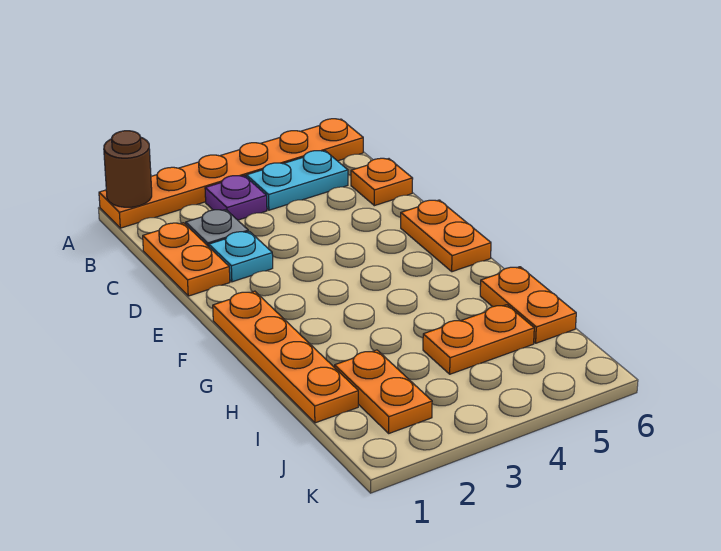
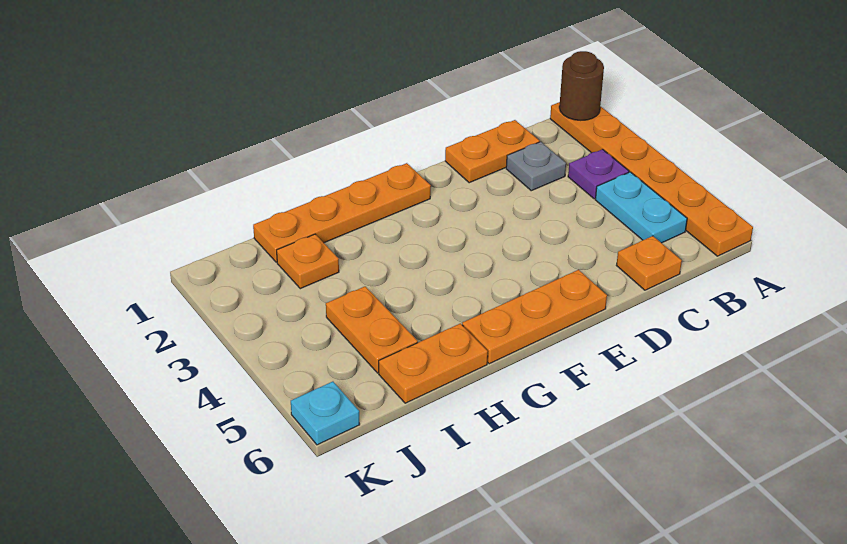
cyan plate D2 level 1 -> cyan plate K6 level 1
orange plate E6:F6 level 1 -> orange plate E6:G6 level 1
orange plate I2:J2 level 1 -> orange plate I2 level 1

